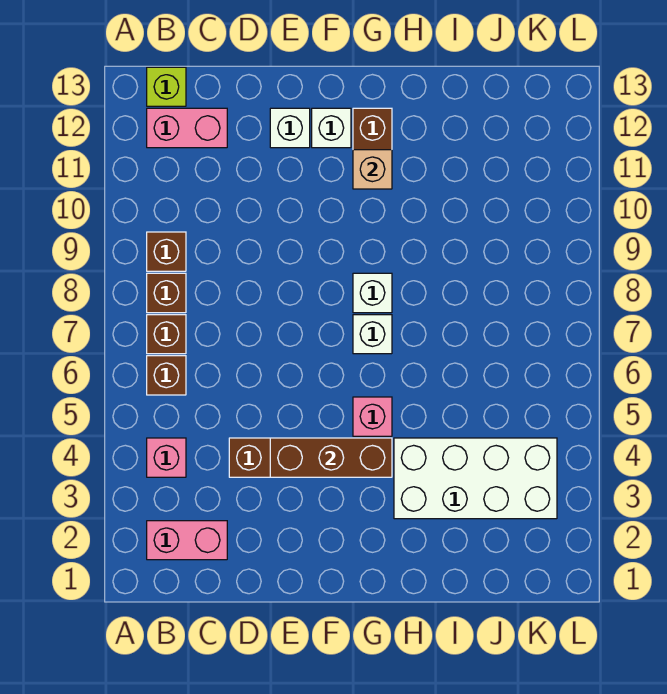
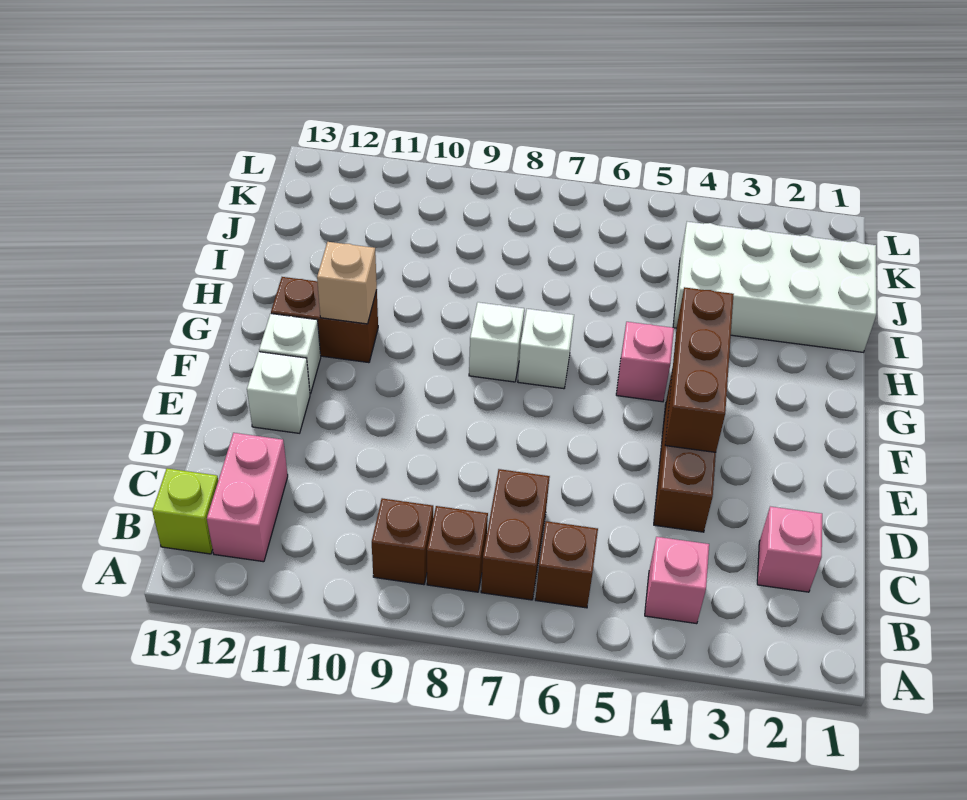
pink brick B2:C2 level 1 -> pink brick C2 level 1
brown brick B7 level 1 -> brown brick B7:C7 level 1
white brick H3:K4 level 1 -> white brick I1:J4 level 1

